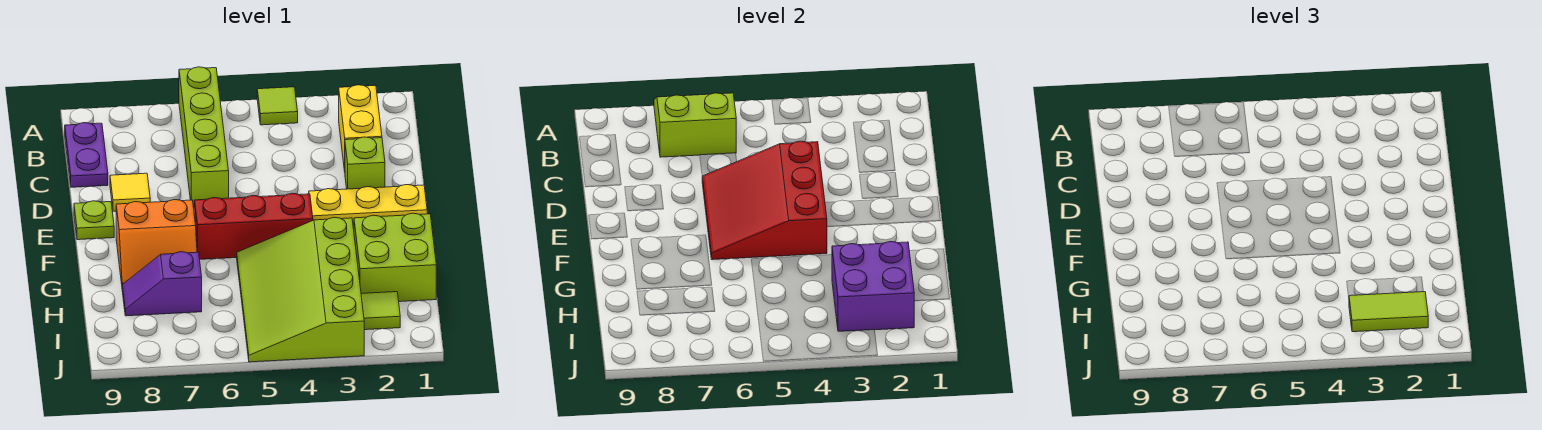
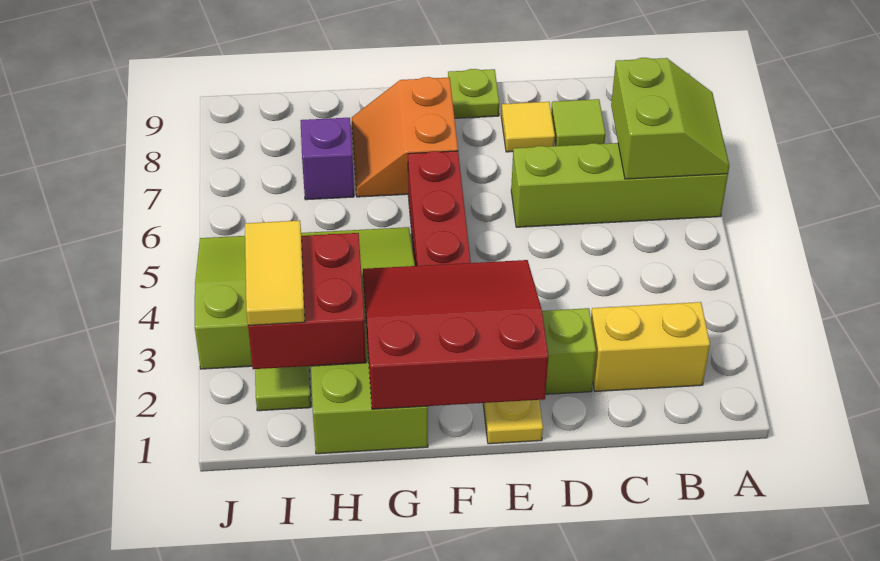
lime tile A4 level 1 -> lime tile C8 level 1
purple plate B9:C9 level 1 -> none
red slope D4:F6 level 2 top 4 -> red slope E1:G3 level 2 top 1
purple brick H2:I3 level 2 -> red brick H2:I3 level 2
lime tile I2:I3 level 3 -> yellow tile I2:I3 level 3

